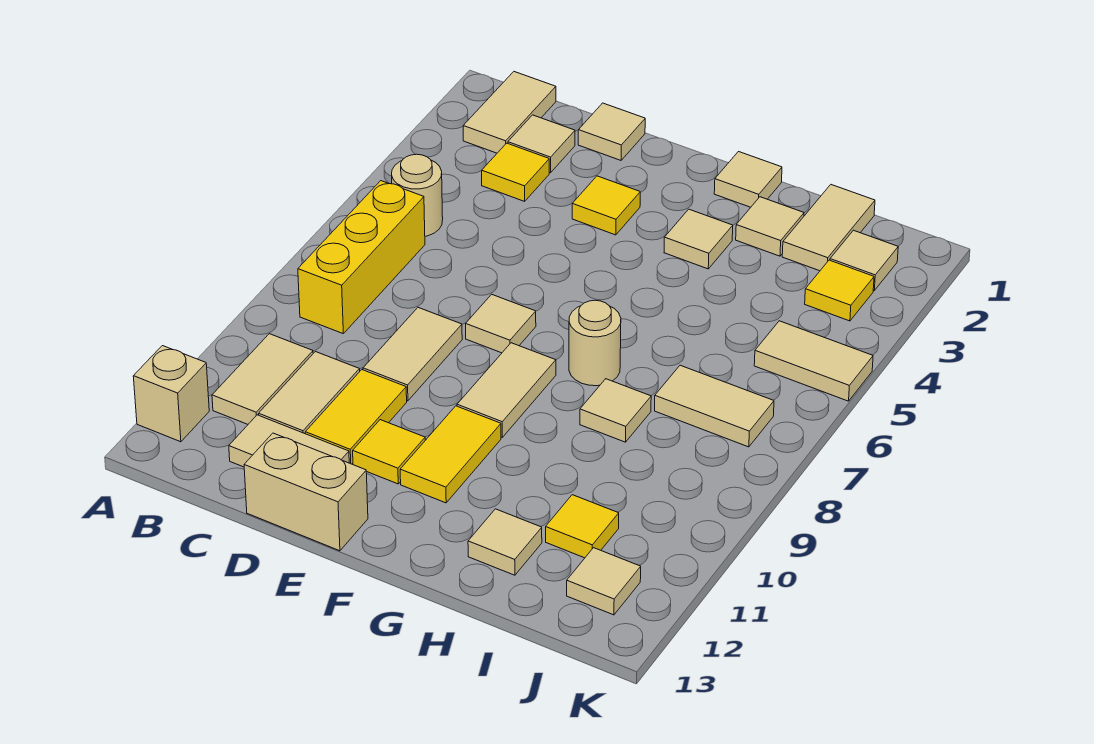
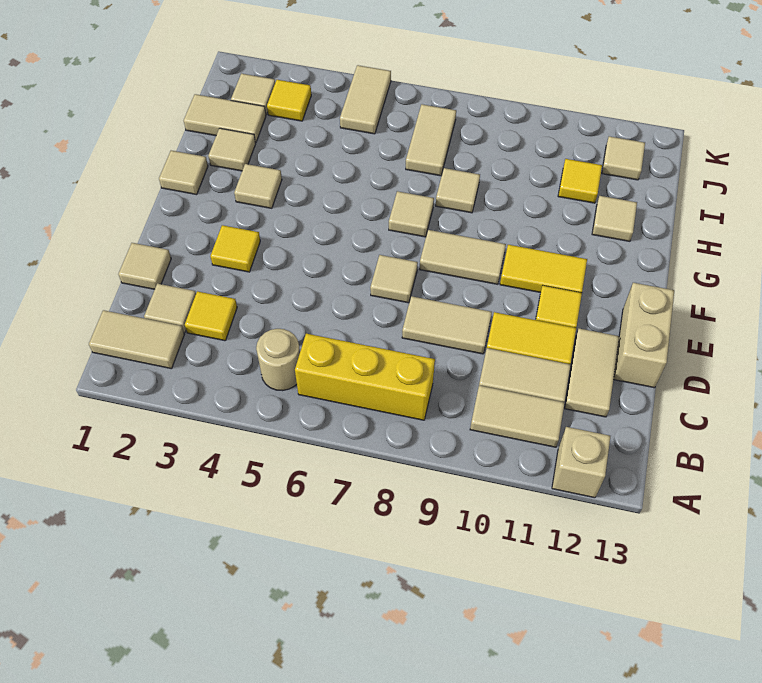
tan round brick G7 level 1 -> tan tile G7 level 1

